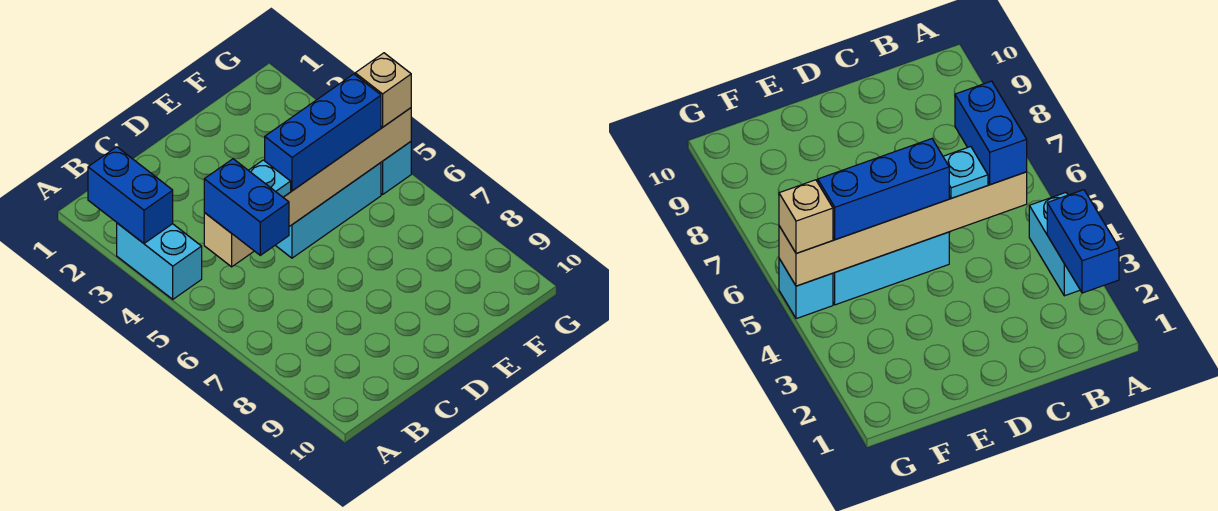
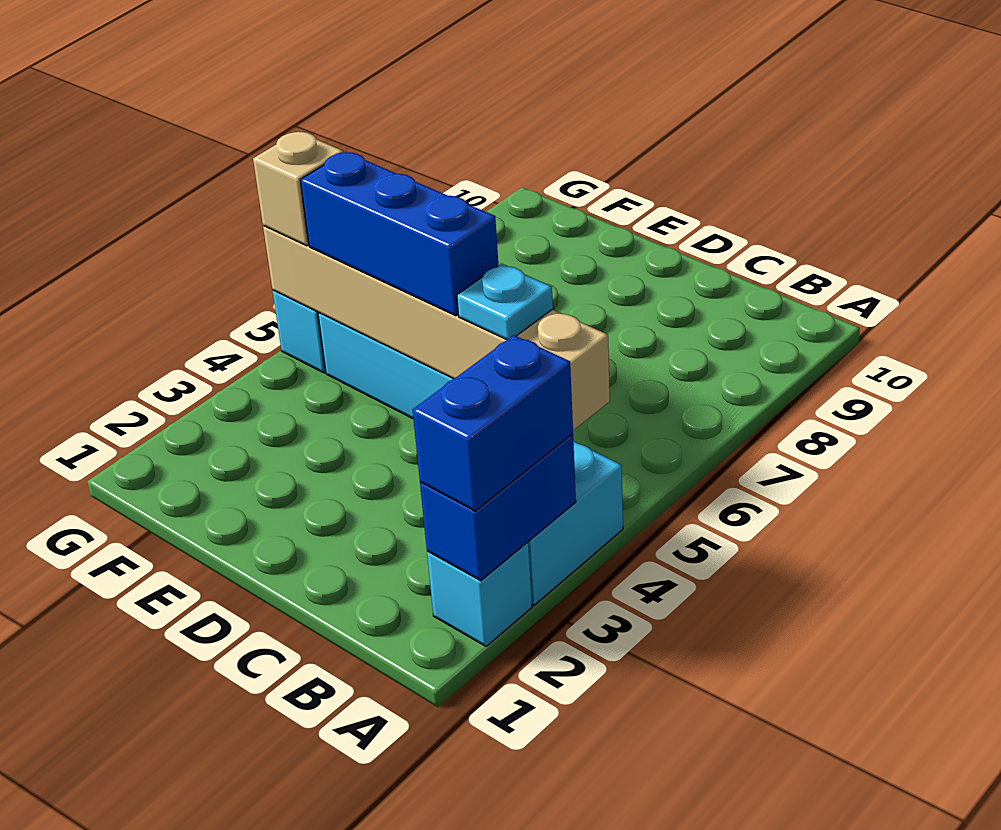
none -> cyan brick A2 level 1
blue brick B5:B6 level 3 -> blue brick A2:A3 level 3

